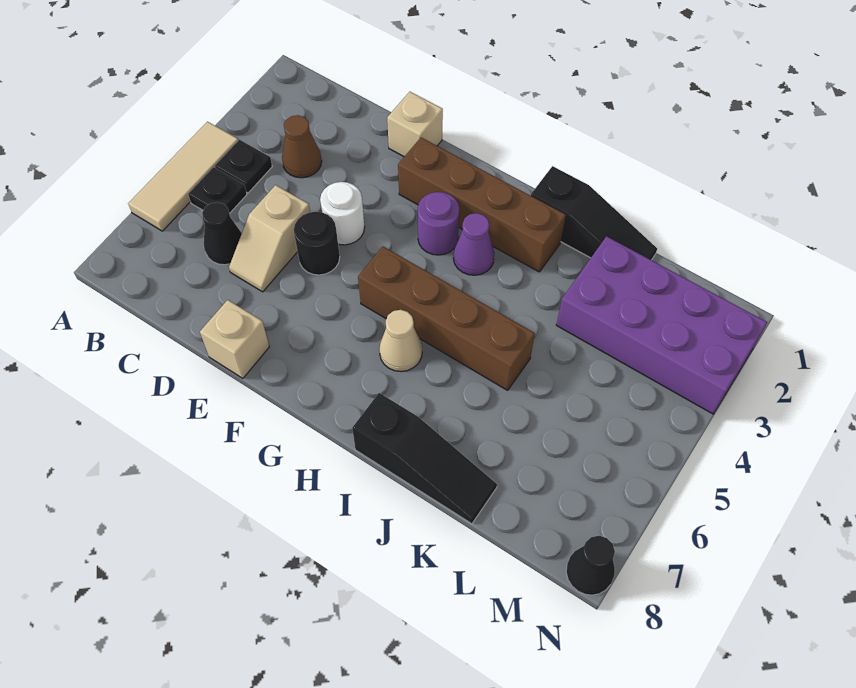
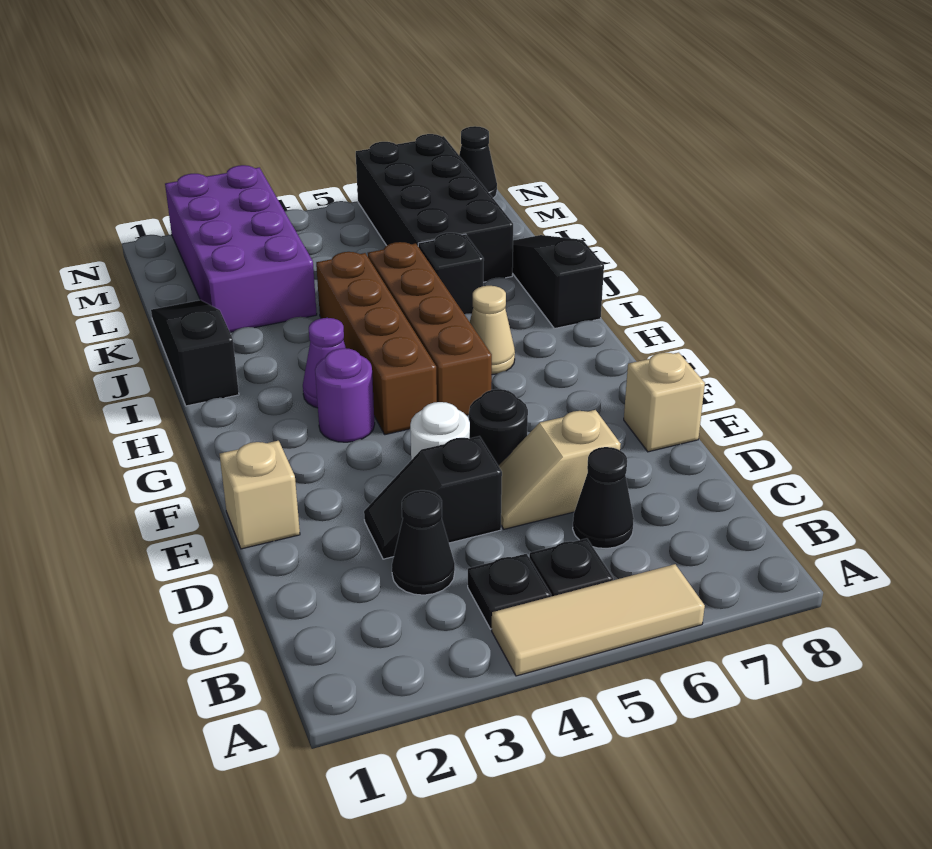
brown cone C3 level 1 -> black cone C3 level 1
none -> black slope D3:D4 level 1 top 4
tan slope D5:D6 level 1 top 5 -> tan slope D5:D6 level 1 top 6
brown brick F2:I2 level 1 -> brown brick G4:J4 level 1
none -> black brick J6 level 1
none -> black brick K6:N7 level 1

